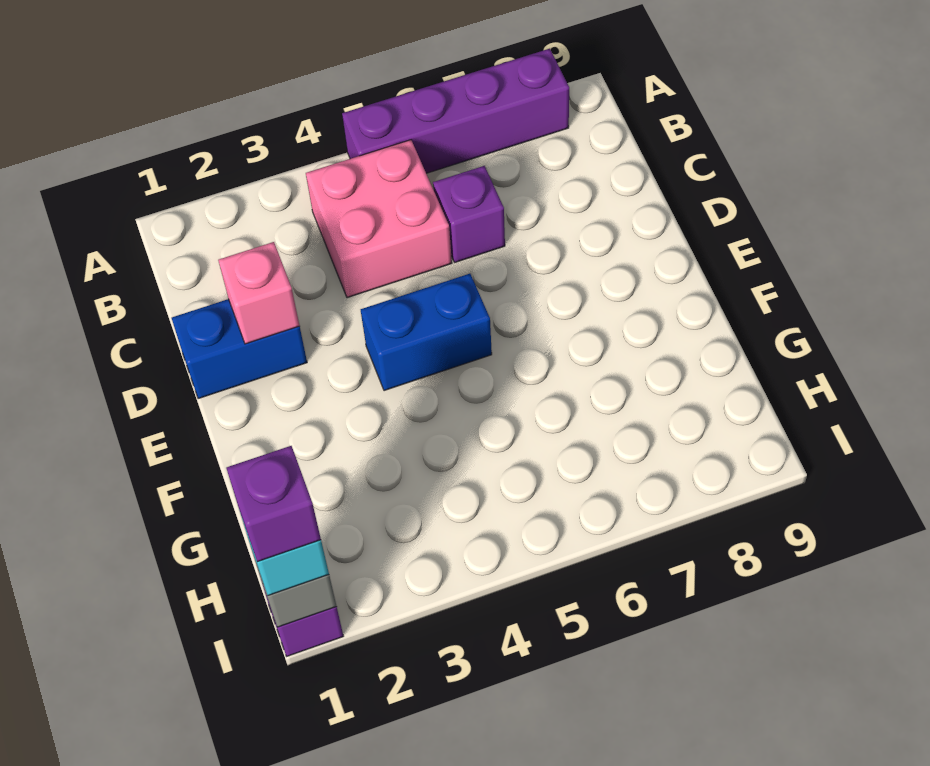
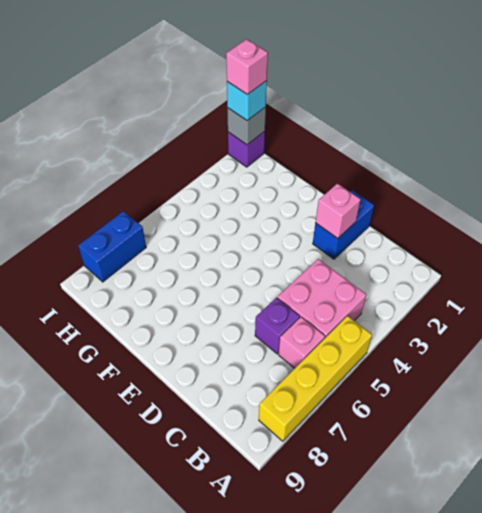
purple brick A5:A8 level 1 -> yellow brick A5:A8 level 1
none -> pink brick B6 level 1
blue brick E4:E5 level 1 -> blue brick I7:I8 level 1
purple brick I1 level 4 -> pink brick I1 level 4

